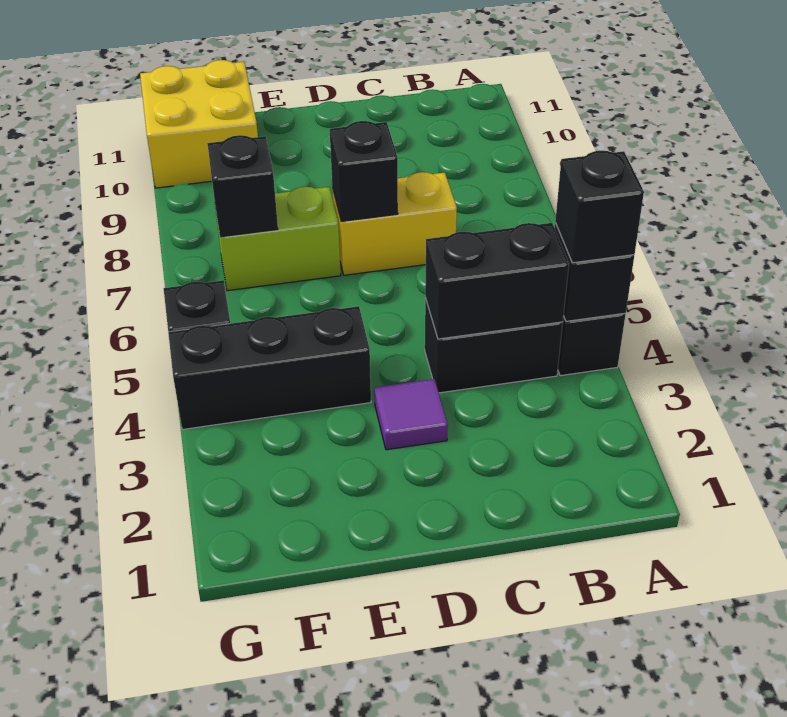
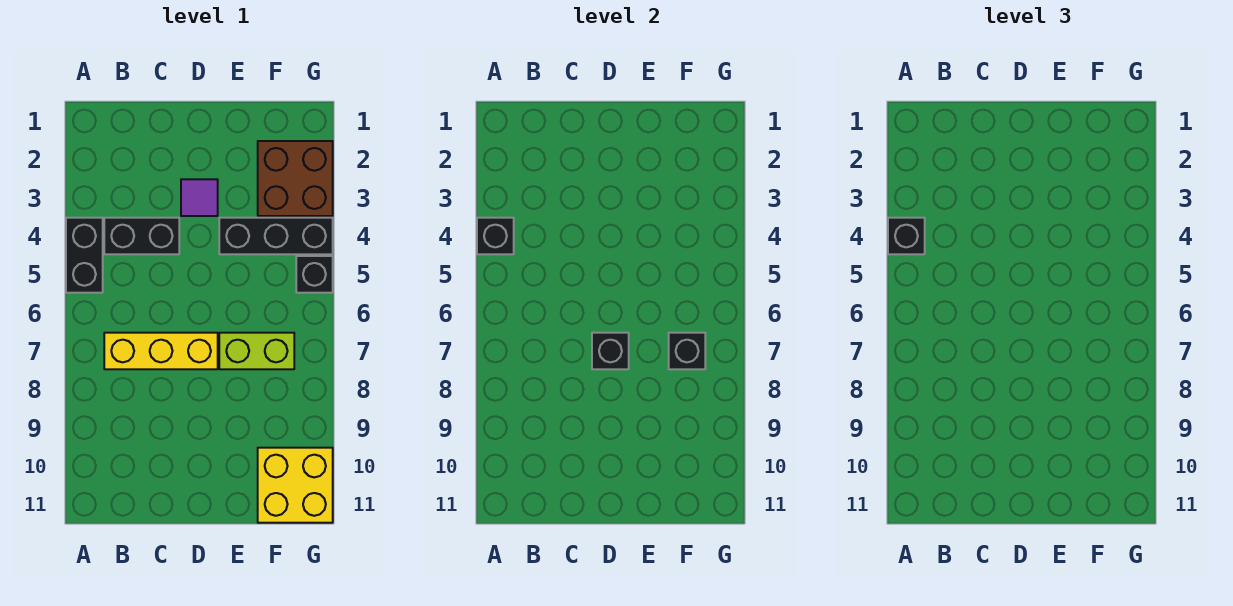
black brick B4:C4 level 2 -> none
yellow brick C7:D7 level 1 -> yellow brick B7:D7 level 1
none -> brown brick F2:G3 level 1

